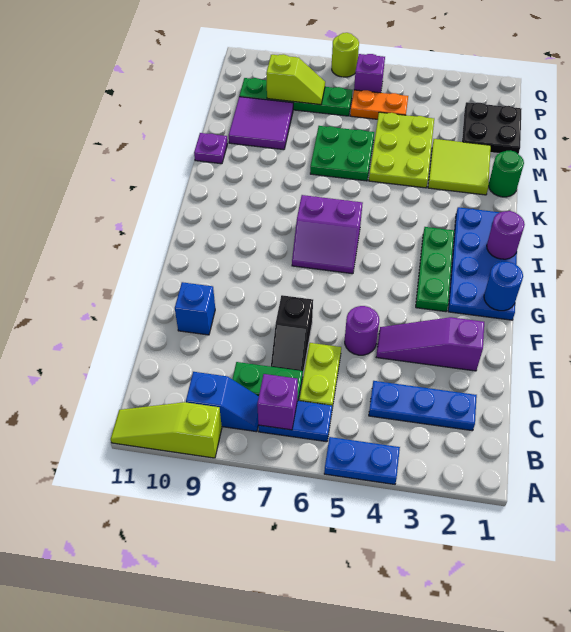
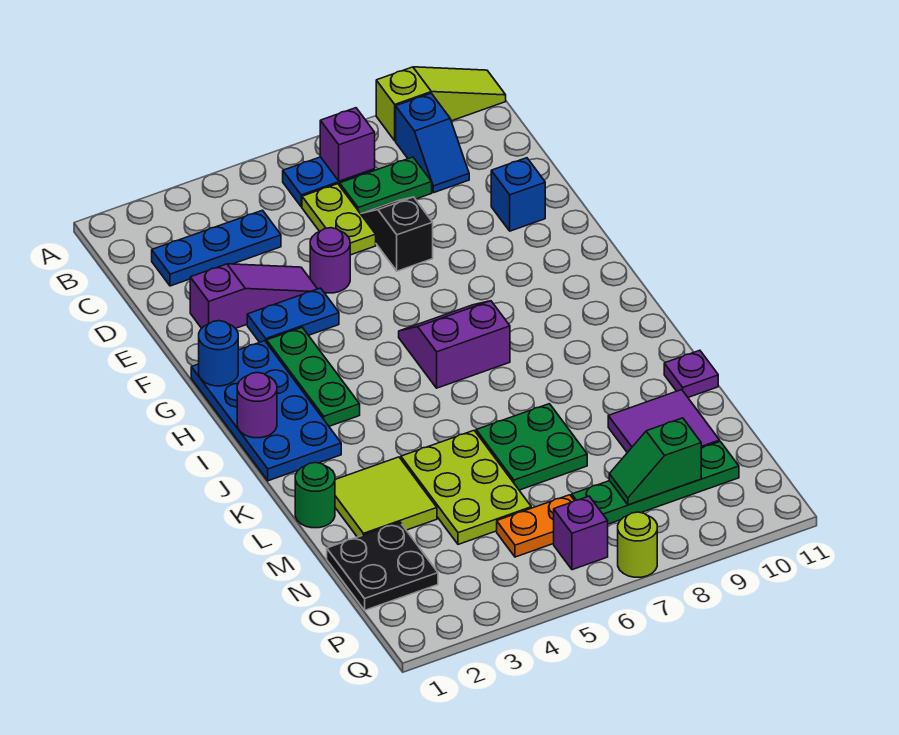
blue plate A4:A5 level 1 -> blue plate F3:F4 level 1
blue slope B8:B9 level 1 top 9 -> blue slope B9:C9 level 1 top B
lime slope O8:O9 level 2 top 9 -> green slope O8:O9 level 2 top 9

